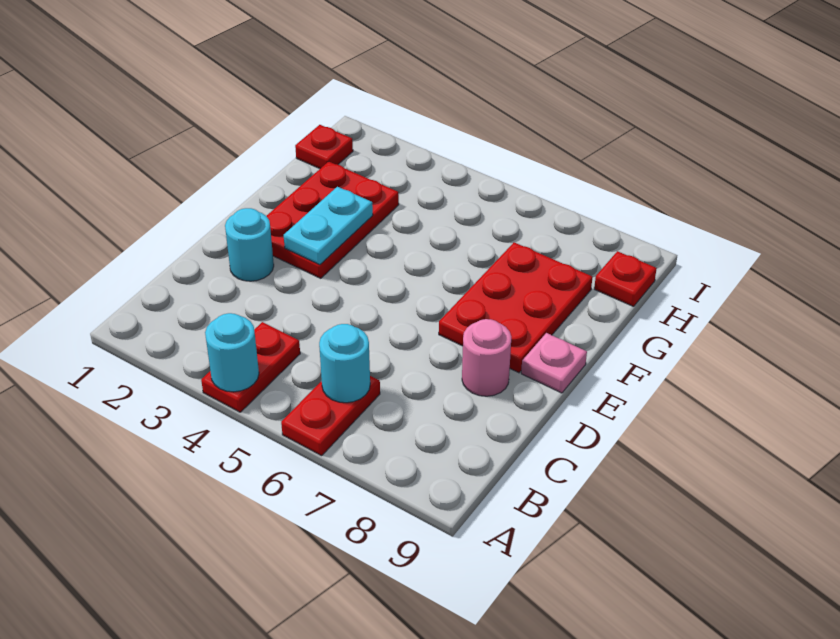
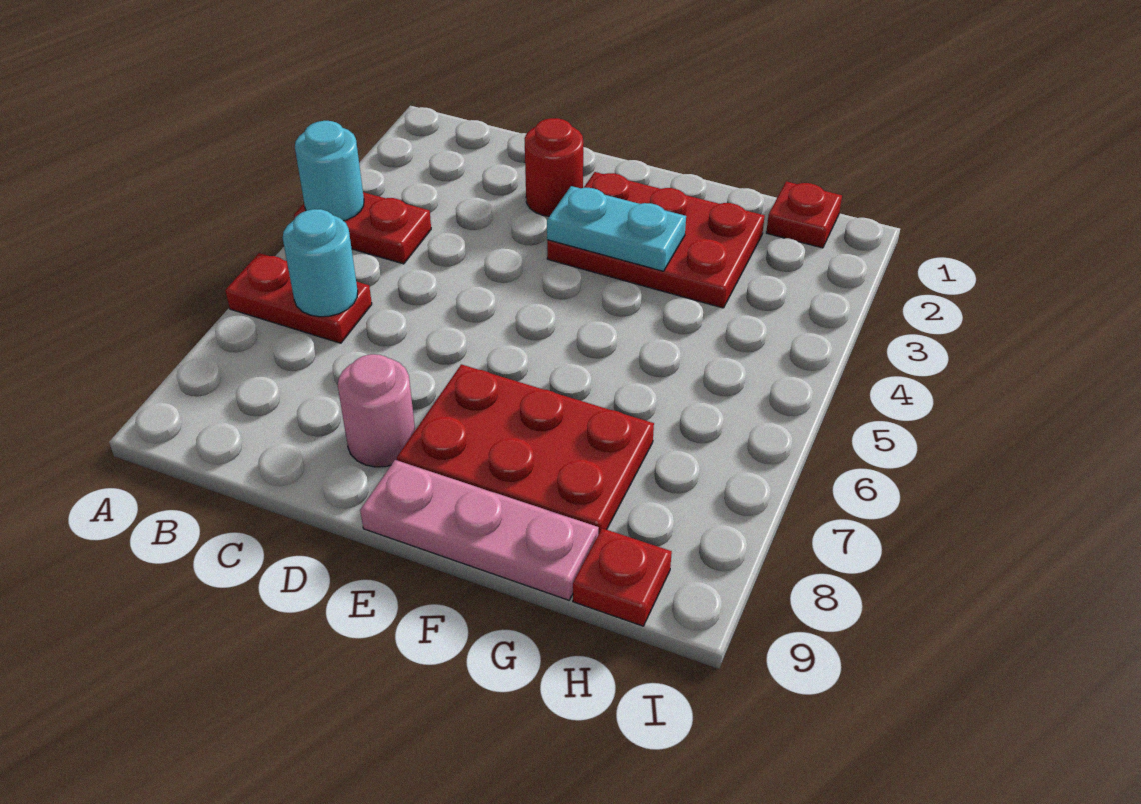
cyan round brick D2 level 1 -> red round brick D2 level 1
pink plate E9 level 1 -> pink plate E9:G9 level 1

